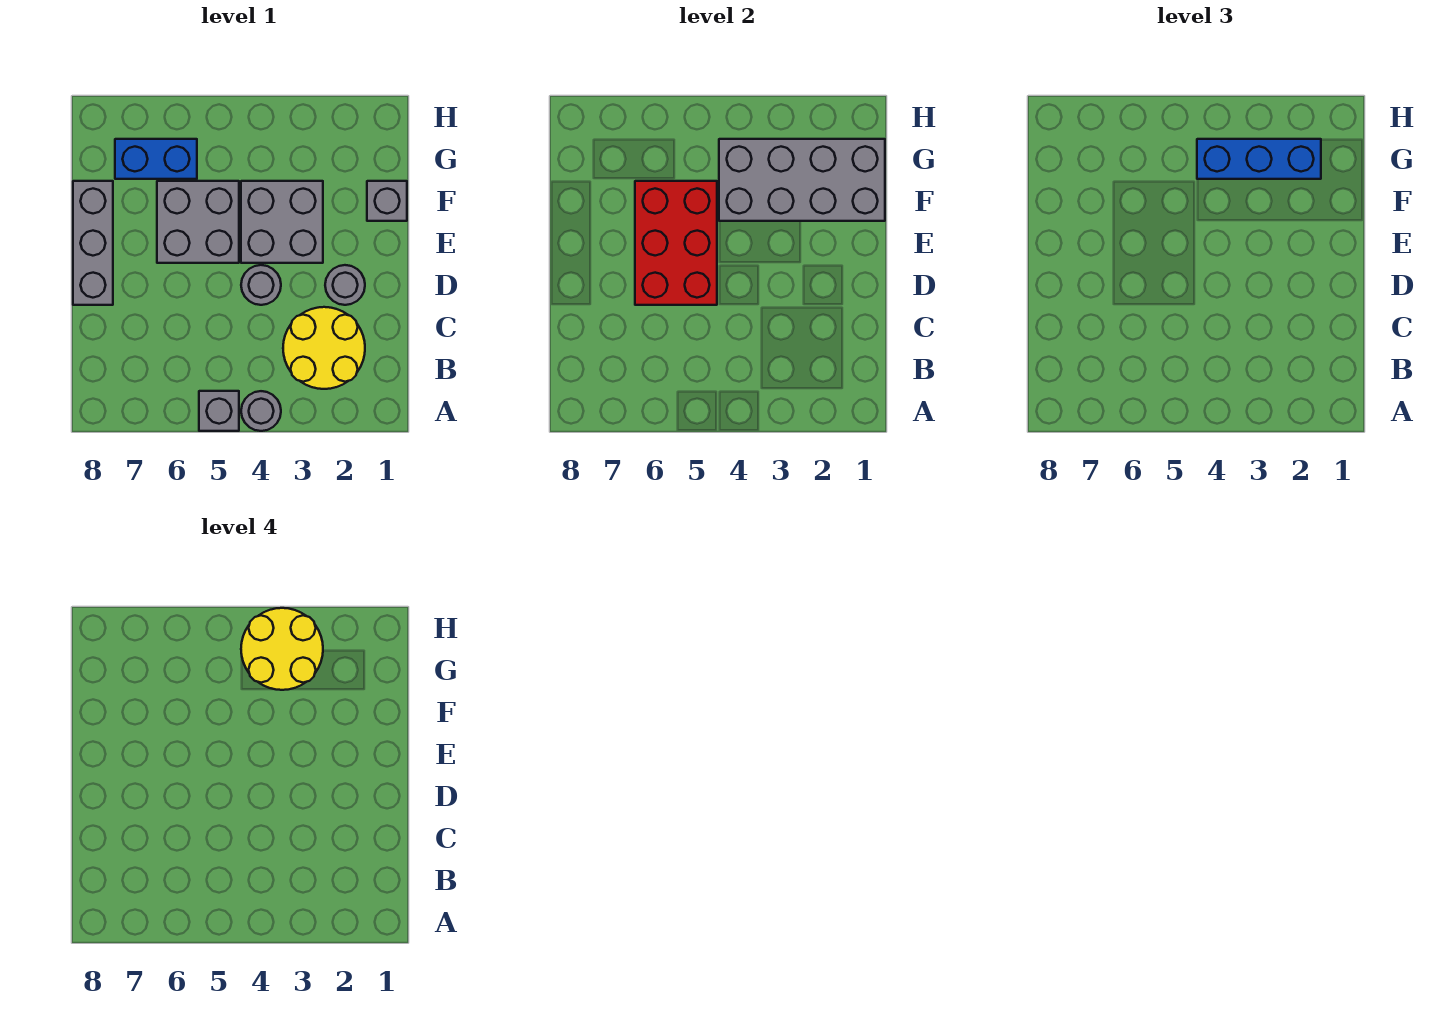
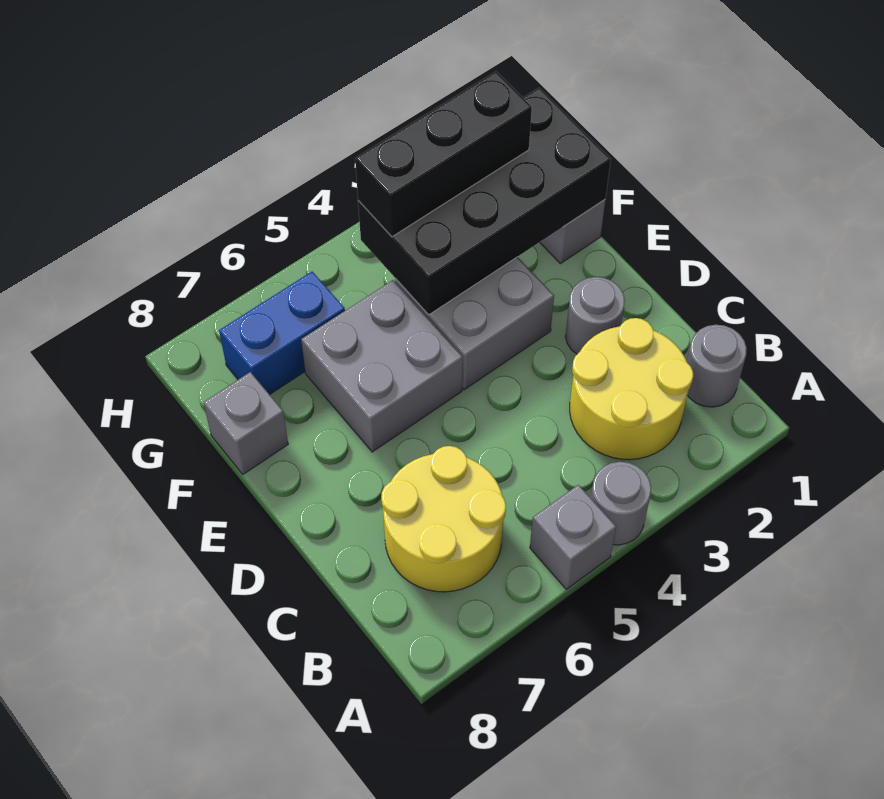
grey round brick D4 level 1 -> grey round brick B1 level 1
red brick D5:F6 level 2 -> none
grey brick D8:F8 level 1 -> grey brick F8 level 1
grey brick F1:G4 level 2 -> black brick F1:G4 level 2
blue brick G2:G4 level 3 -> black brick G2:G4 level 3
yellow round brick G3:H4 level 4 -> yellow round brick B6:C7 level 1

